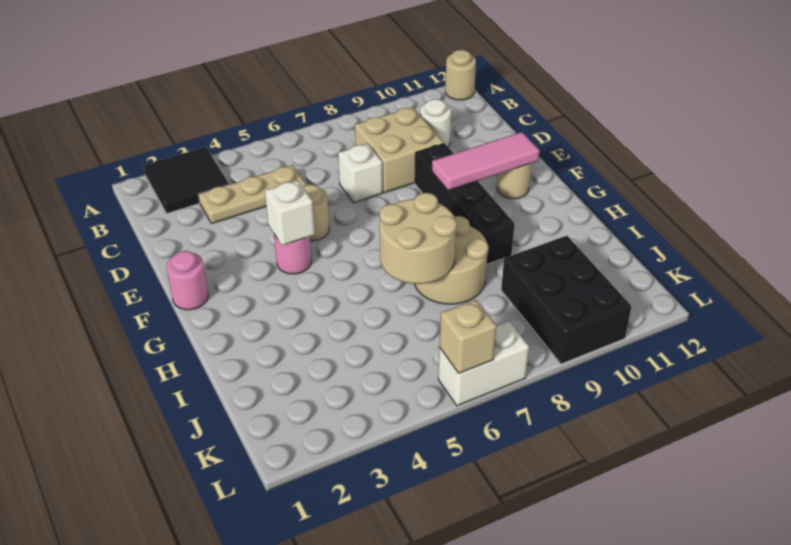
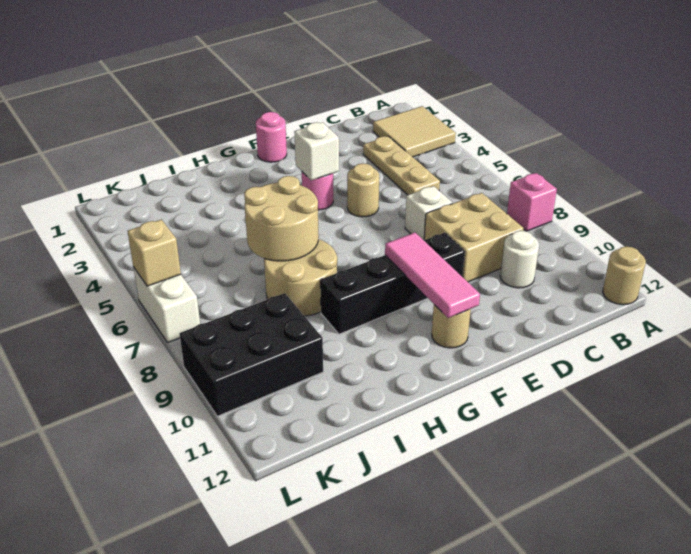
black tile A2:B3 level 1 -> tan tile A2:B3 level 1
none -> pink brick A8 level 1

